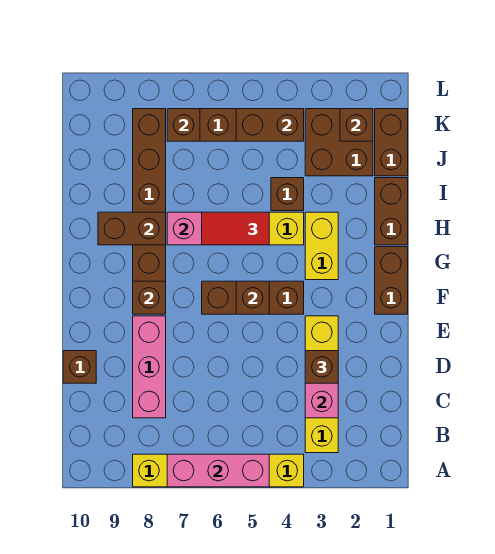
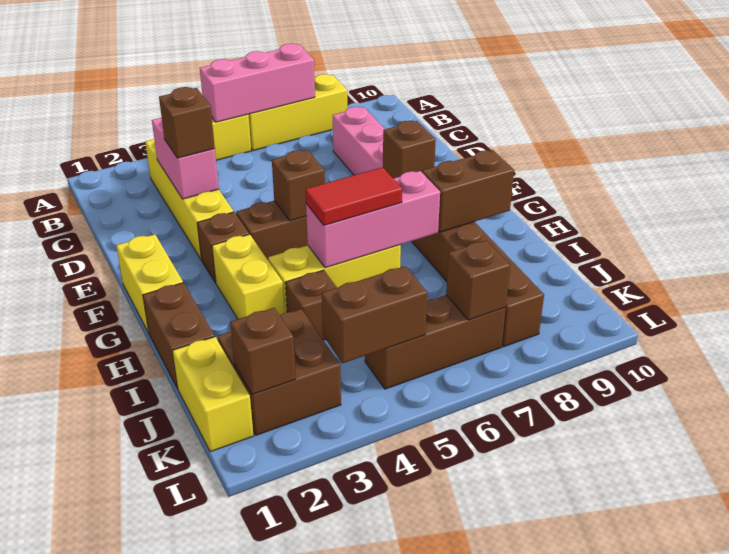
brown brick D10 level 1 -> brown brick F3 level 1
brown brick F1:G1 level 1 -> yellow brick F1:G1 level 1
brown brick J1:K1 level 1 -> yellow brick J1:K1 level 1

